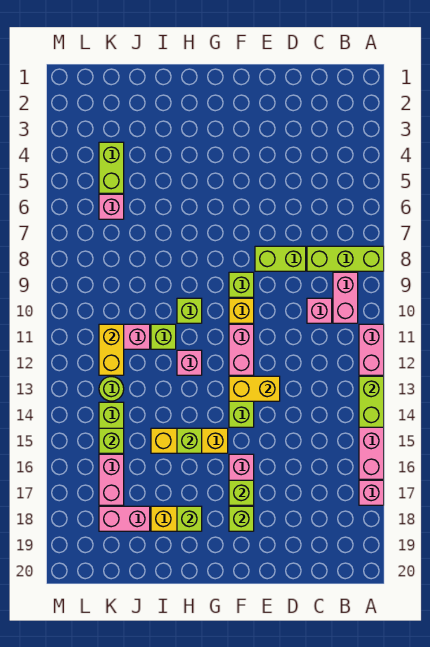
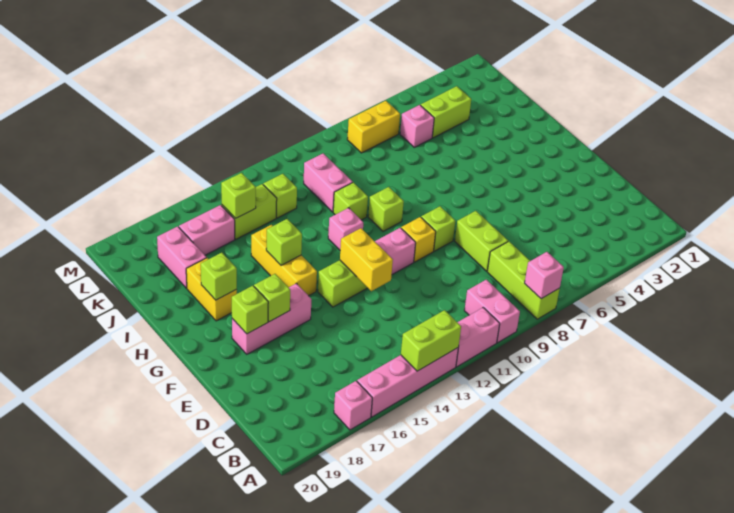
pink brick B9:B10 level 1 -> pink brick A10:B10 level 1
pink brick C10 level 1 -> pink brick A8 level 2
yellow brick K11:K12 level 2 -> yellow brick L7:L8 level 1
lime round brick K13 level 1 -> lime brick K13 level 1

